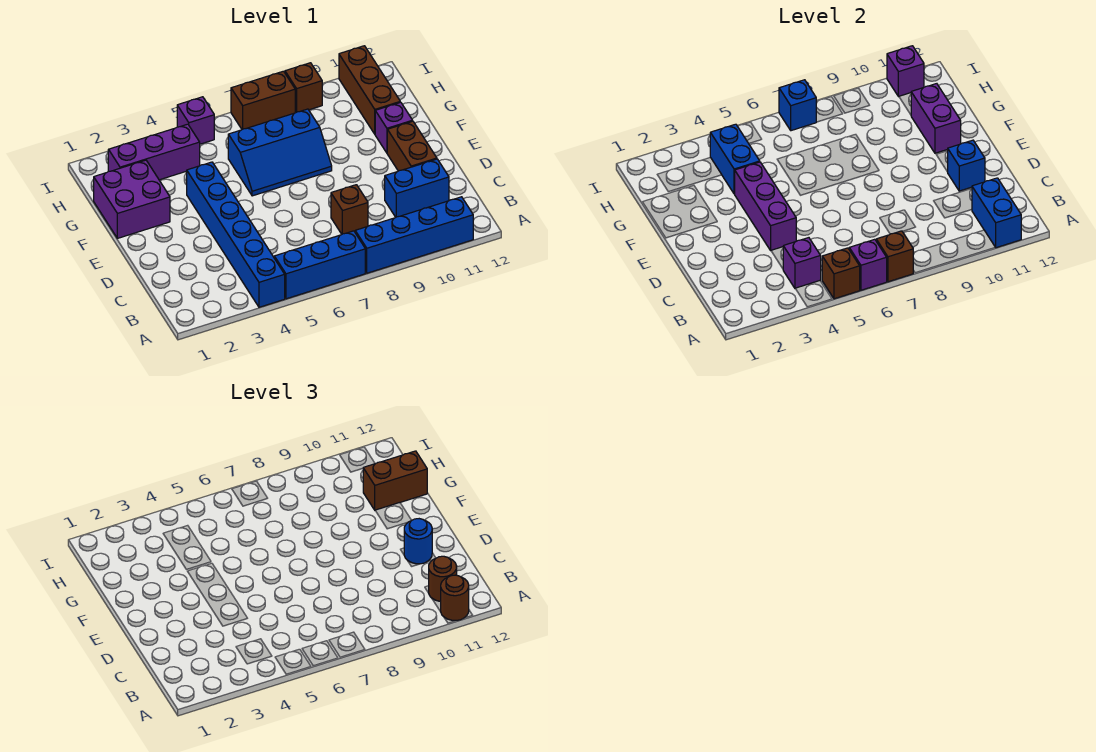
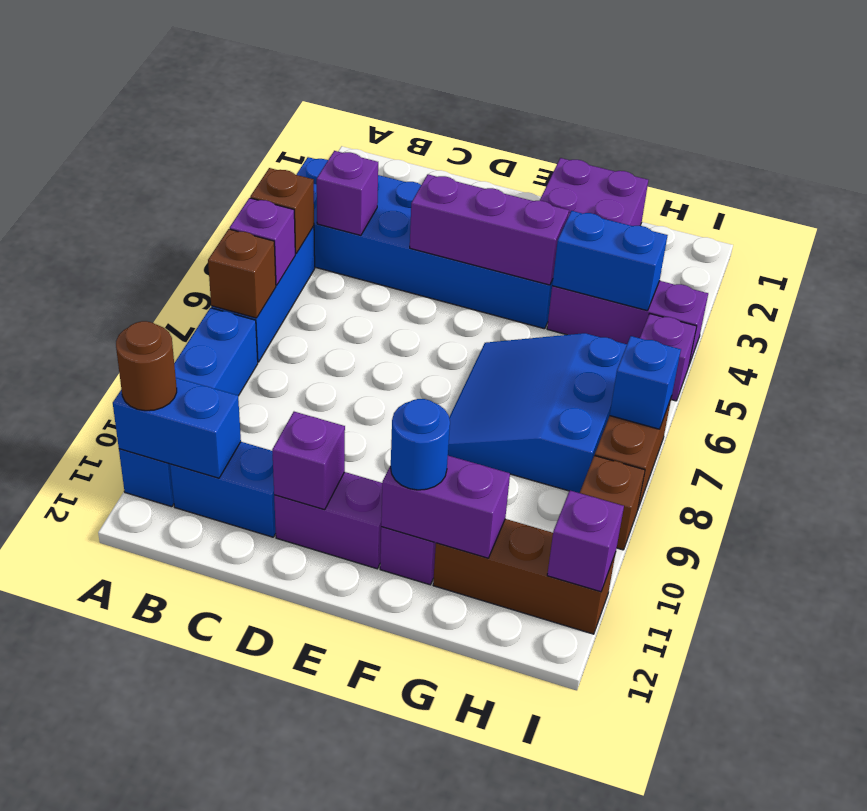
blue brick A4:F4 level 1 -> blue brick A3:F4 level 1
brown round brick B11 level 3 -> none
brown brick C8 level 1 -> none
blue brick C10:C11 level 1 -> blue brick B11:C11 level 1
brown brick D11:E11 level 1 -> purple brick D11:E11 level 1
blue brick D11 level 2 -> purple brick D11 level 2
blue round brick D11 level 3 -> blue round brick F11 level 3
blue slope F6:G8 level 1 top G -> blue slope F6:H8 level 1 top H
brown brick G11:G12 level 3 -> none
purple brick H2:H4 level 1 -> purple brick G4:I4 level 1

